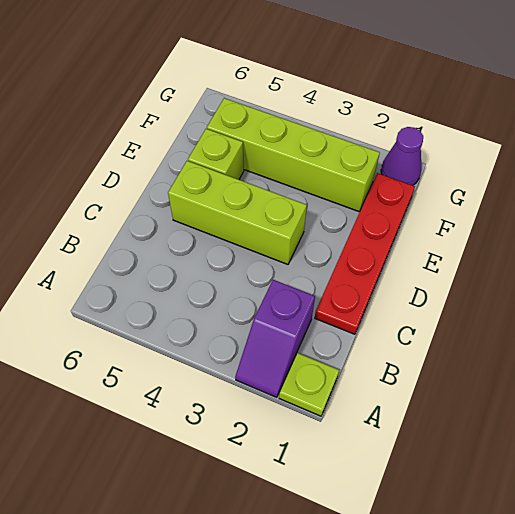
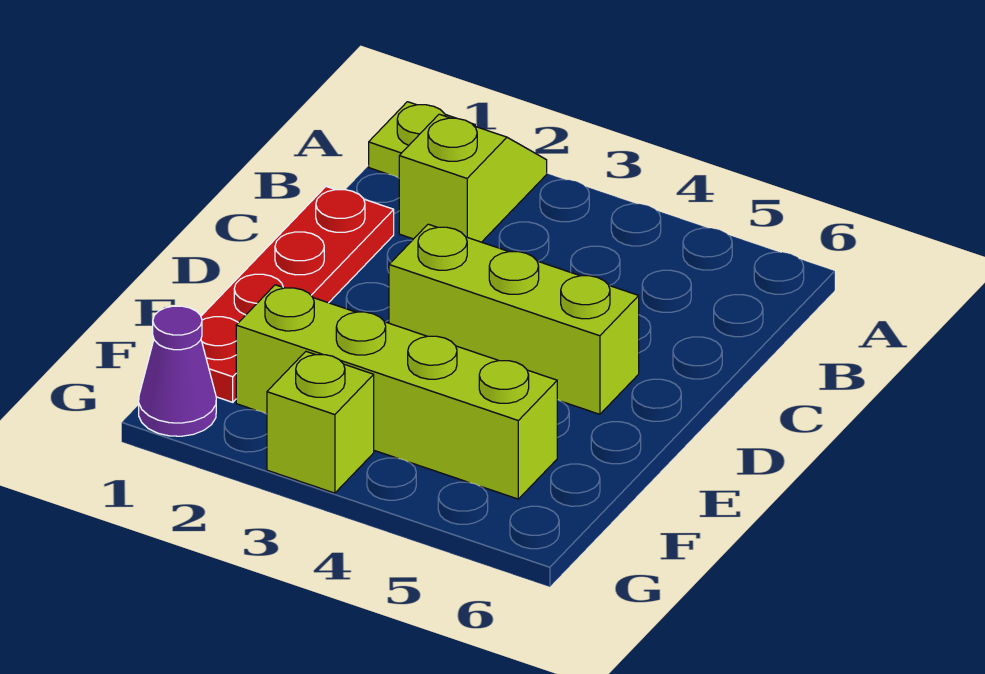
purple slope A2:B2 level 1 top B -> lime slope A2:B2 level 1 top B
lime brick E5 level 1 -> lime brick G3 level 1

